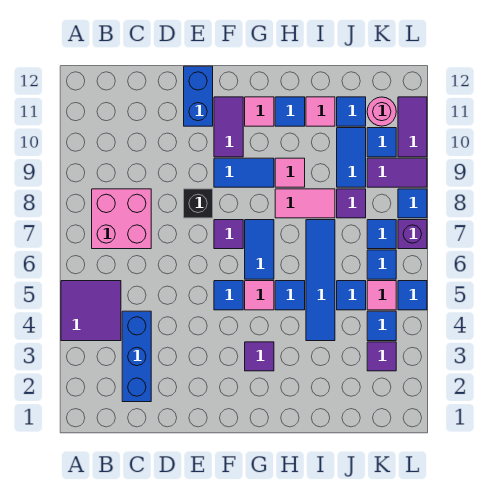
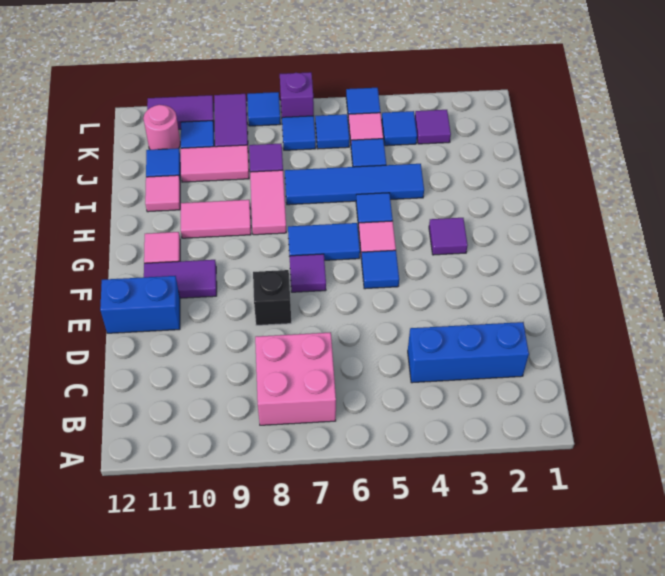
purple tile A4:B5 level 1 -> none
blue tile F9:G9 level 1 -> none
pink tile H9 level 1 -> pink tile H9:H10 level 1
blue tile H11 level 1 -> none
blue tile J9:J10 level 1 -> pink tile J9:J10 level 1

